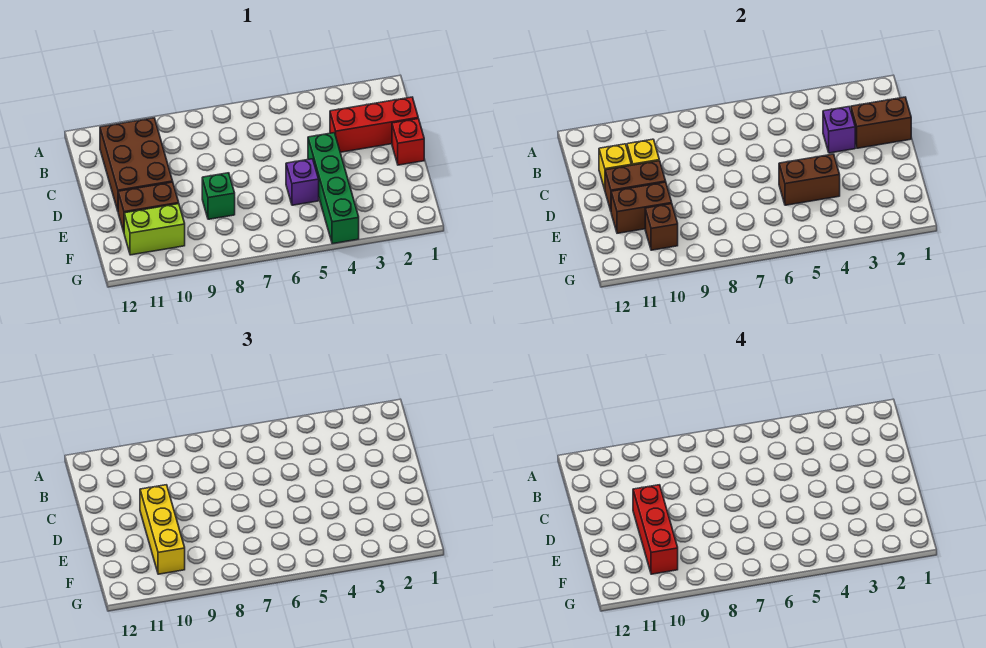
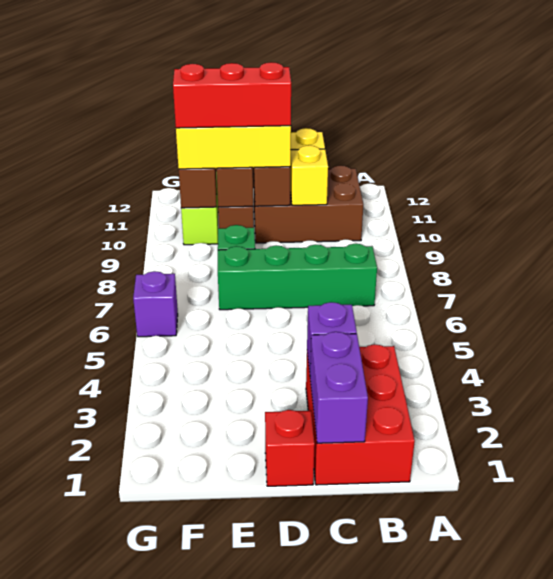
red brick C1:C3 level 1 -> red brick B1:C3 level 1
brown brick C1:C2 level 2 -> purple brick C1:C2 level 2
green brick D4:G4 level 1 -> green brick B7:E7 level 1
brown brick E4:E5 level 2 -> none
purple brick E5 level 1 -> purple brick G6 level 1

